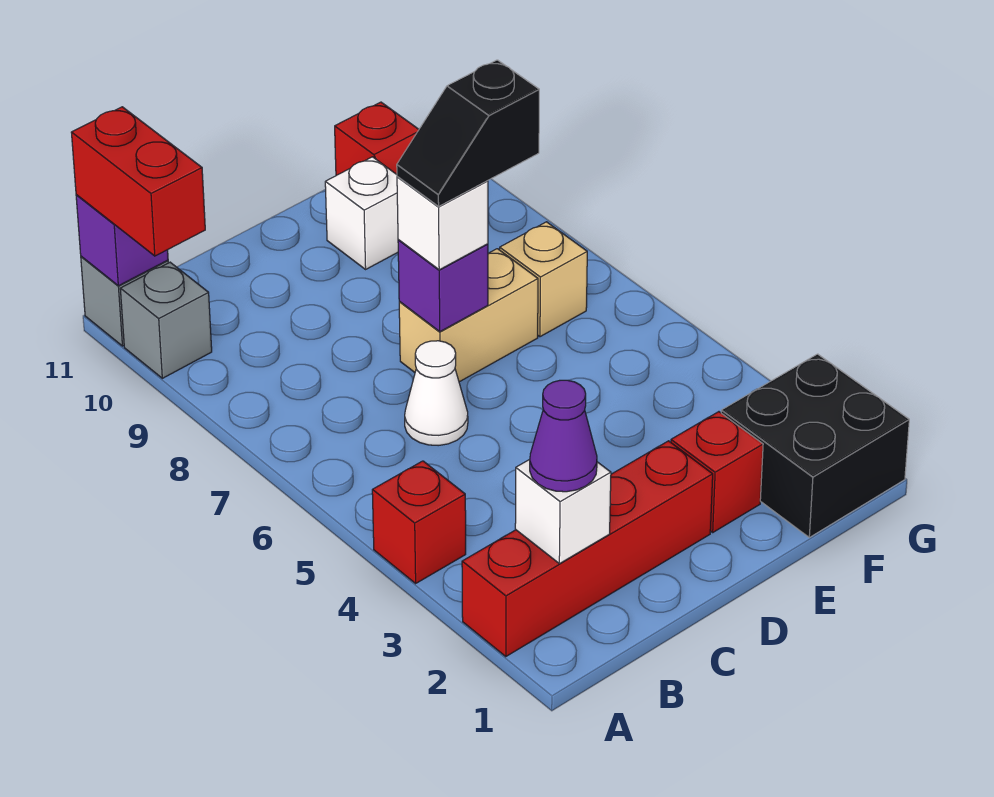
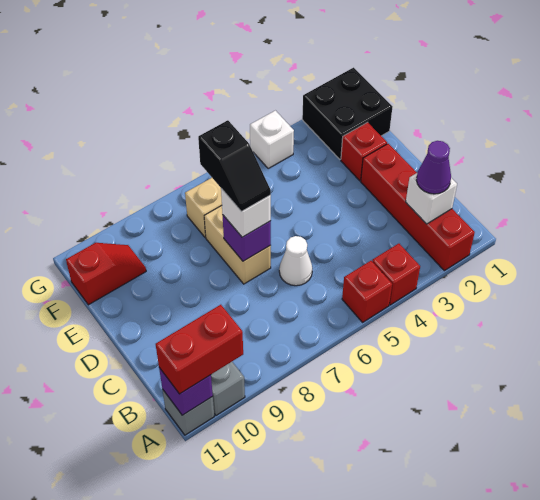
none -> red brick A5 level 1
white brick E10 level 1 -> white brick G4 level 1

